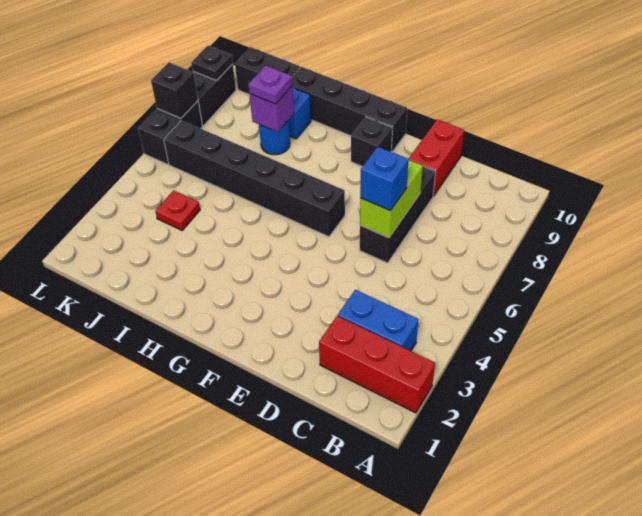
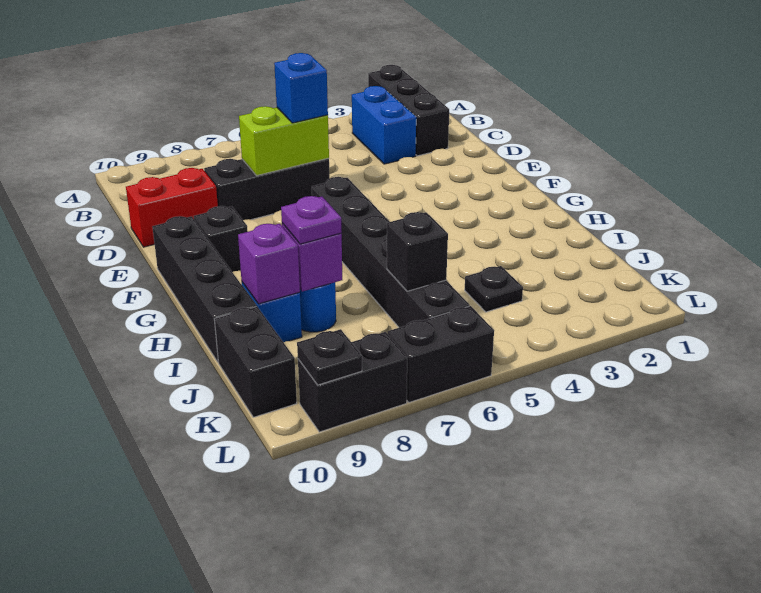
red brick A2:C2 level 1 -> black brick A2:C2 level 1
none -> purple brick I9 level 2
red plate J4 level 1 -> black plate J4 level 1
black brick L7 level 2 -> black brick J6 level 2

